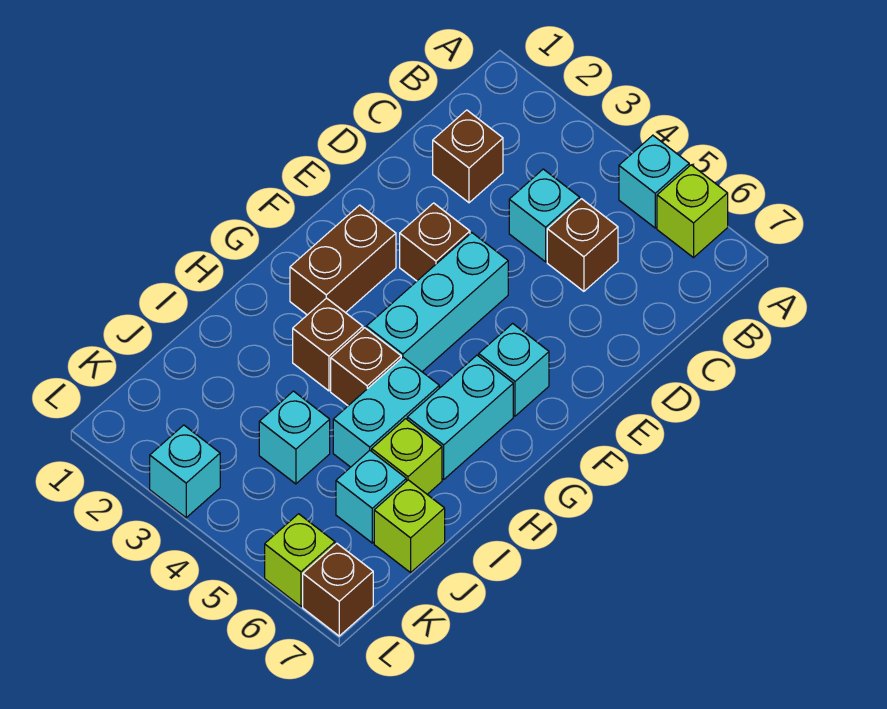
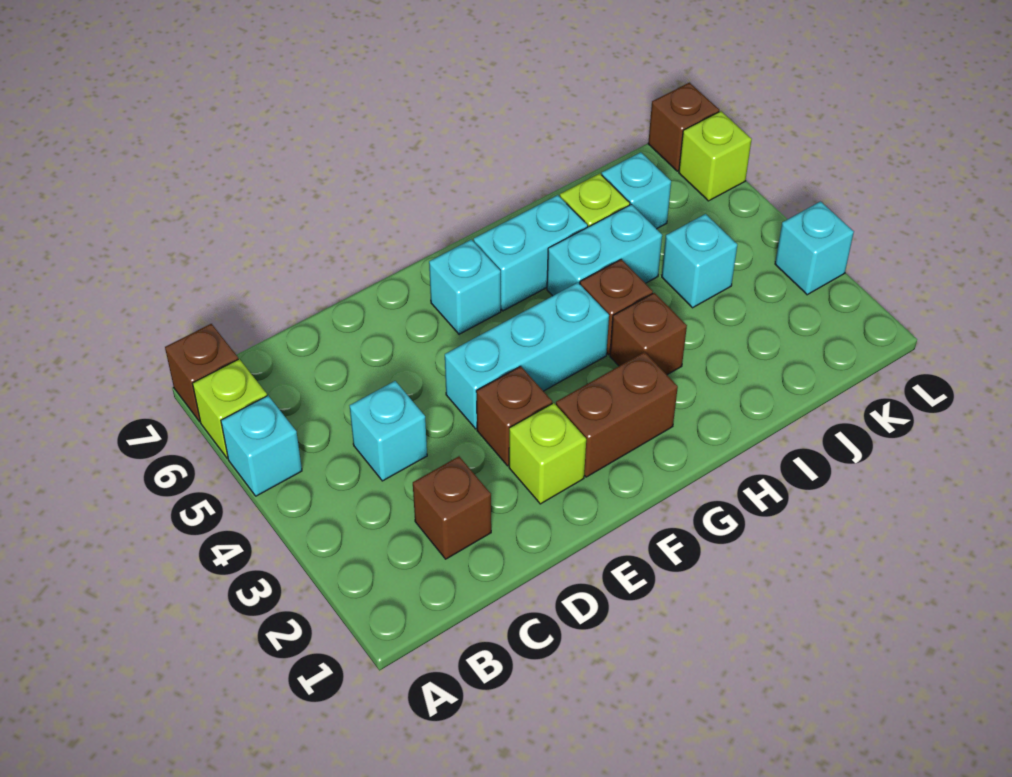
brown brick C5 level 1 -> brown brick A7 level 1
lime brick J7 level 1 -> lime brick E2 level 1

